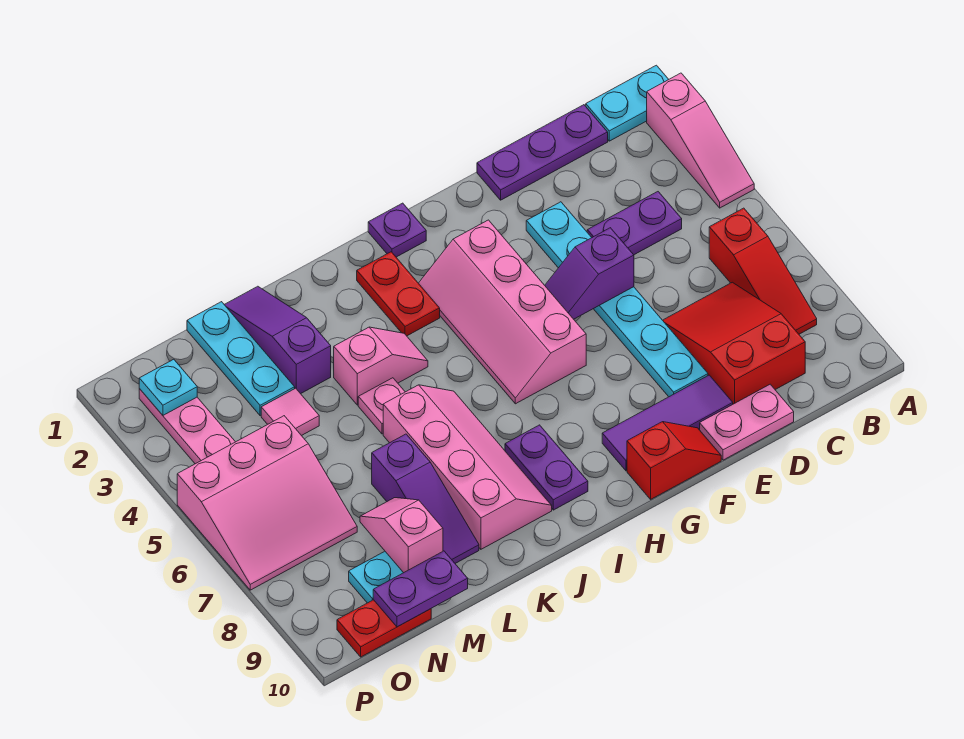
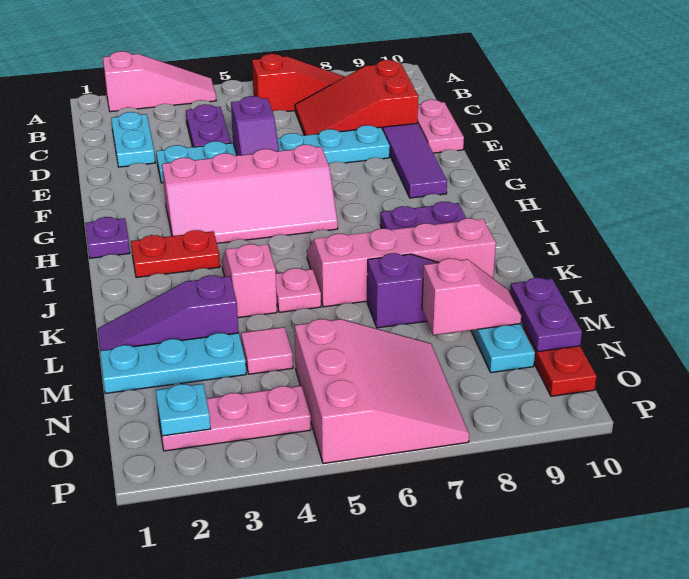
cyan plate A1:B1 level 1 -> cyan plate C2:D2 level 1
purple plate C1:E1 level 1 -> none
red slope F10:G10 level 1 top G -> none
pink slope M8:M9 level 2 top 9 -> pink slope M8:M9 level 2 top 8

